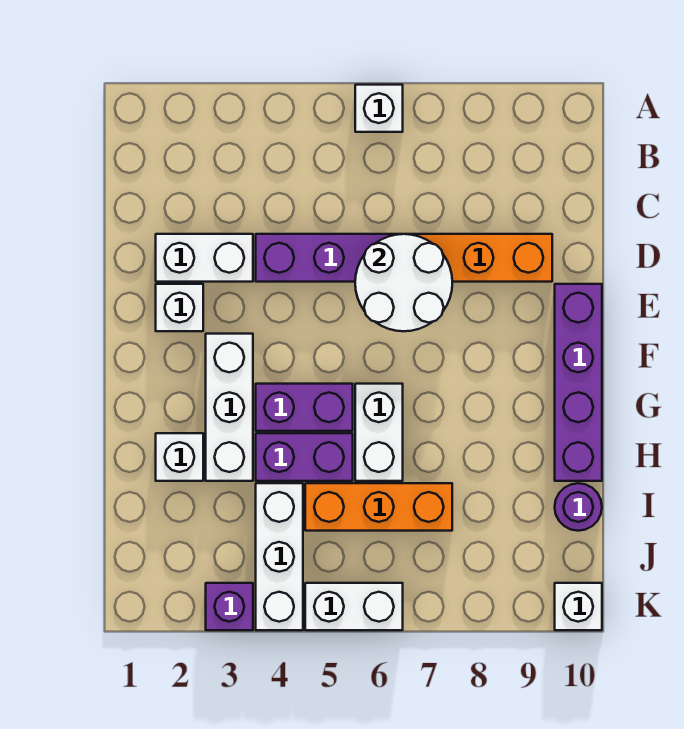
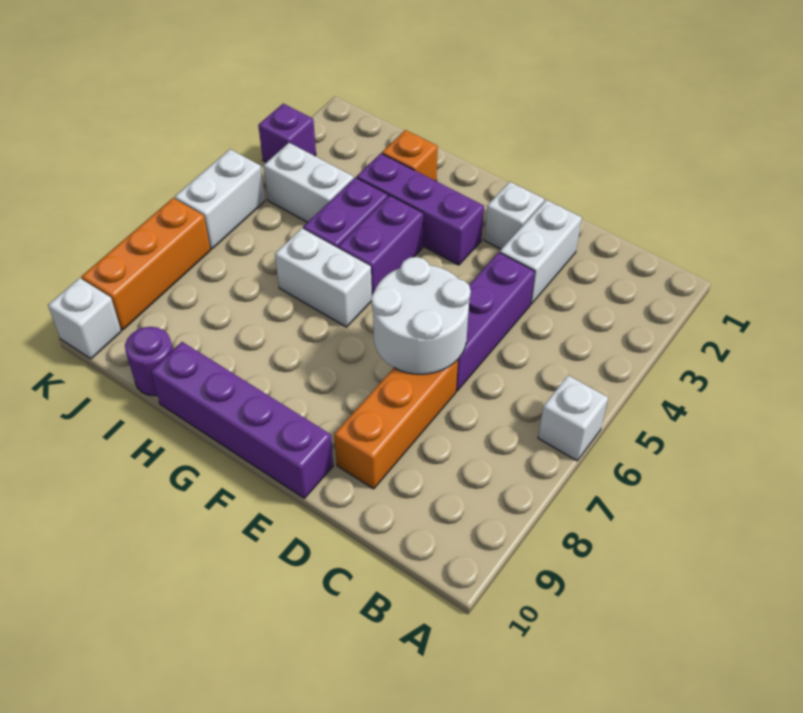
white brick F3:H3 level 1 -> purple brick F3:H3 level 1
white brick H2 level 1 -> orange brick H2 level 1
white brick I4:K4 level 1 -> white brick I4:J4 level 1
orange brick I5:I7 level 1 -> orange brick K7:K9 level 1

